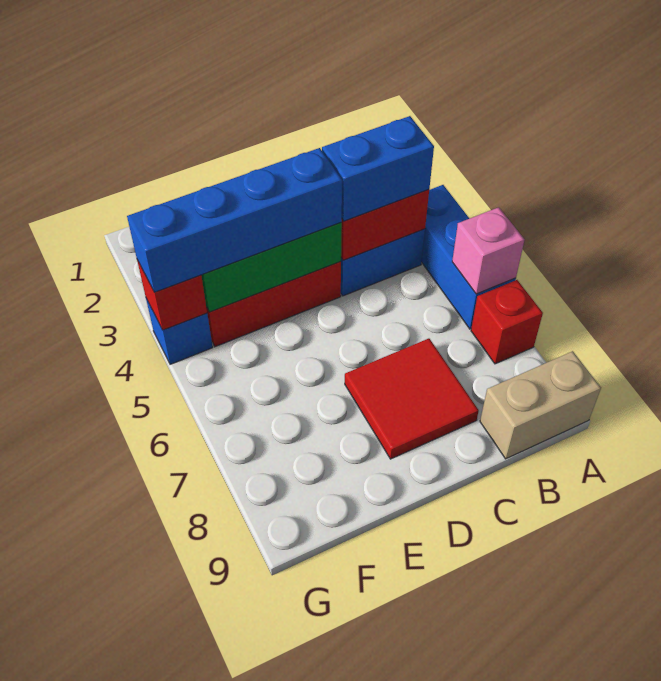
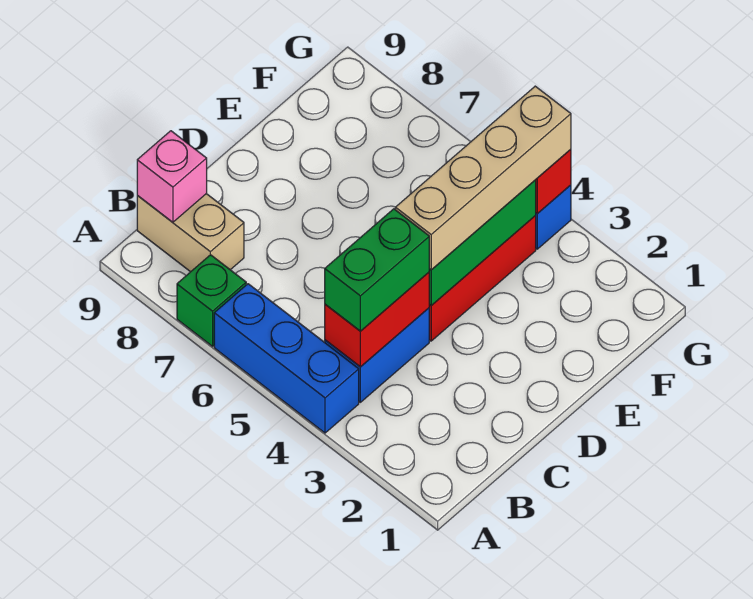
pink brick A6 level 2 -> pink brick B9 level 2
red brick A7 level 1 -> green brick A7 level 1
tan brick A9:B9 level 1 -> tan brick B8:B9 level 1
blue brick B4:C4 level 3 -> green brick B4:C4 level 3
red tile C7:D8 level 1 -> none
blue brick D4:G4 level 3 -> tan brick D4:G4 level 3

